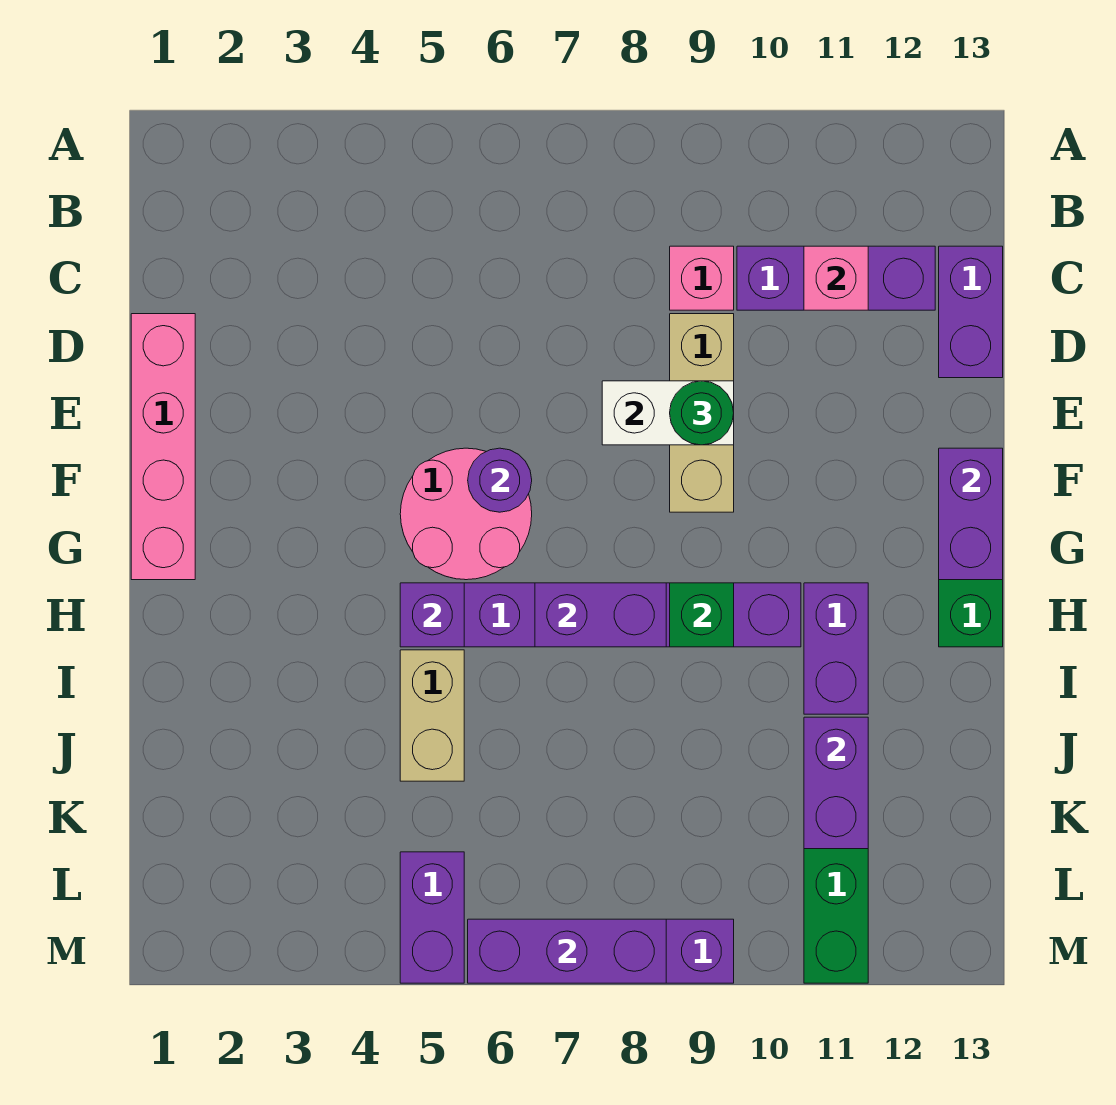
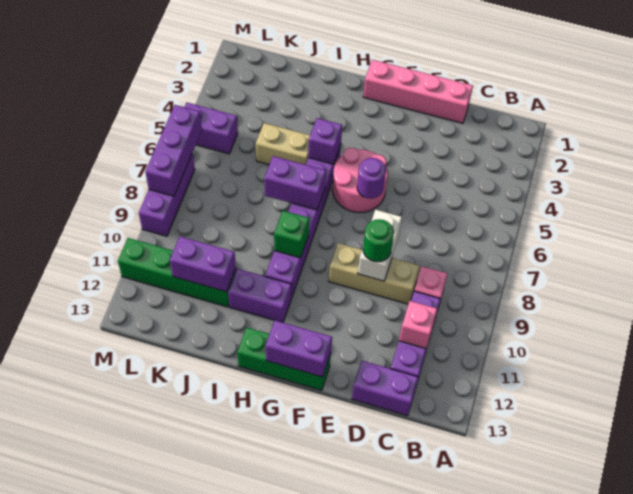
purple brick H7:H8 level 2 -> purple brick H7:I7 level 2

